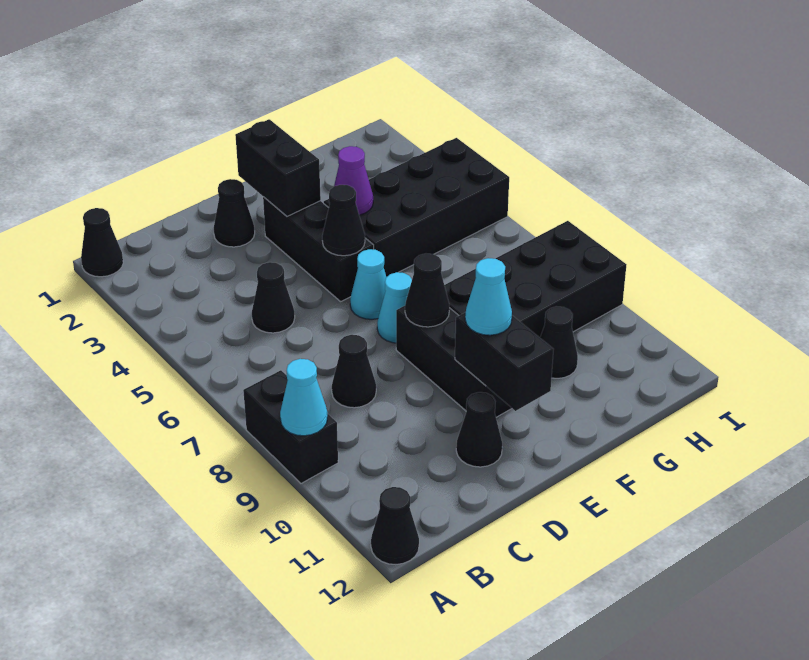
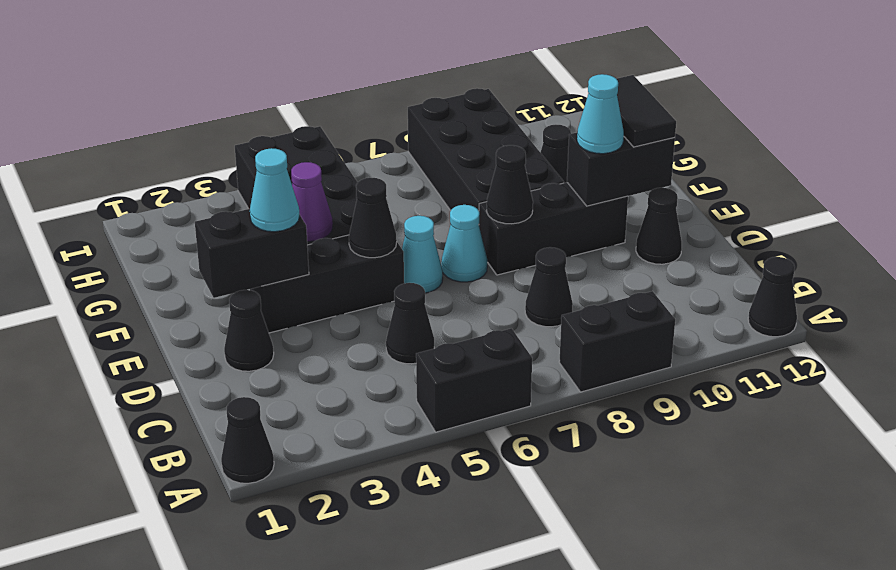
none -> black brick A5:A6 level 1
cyan cone A9 level 2 -> cyan cone E3 level 3
none -> black tile E11:F11 level 3

